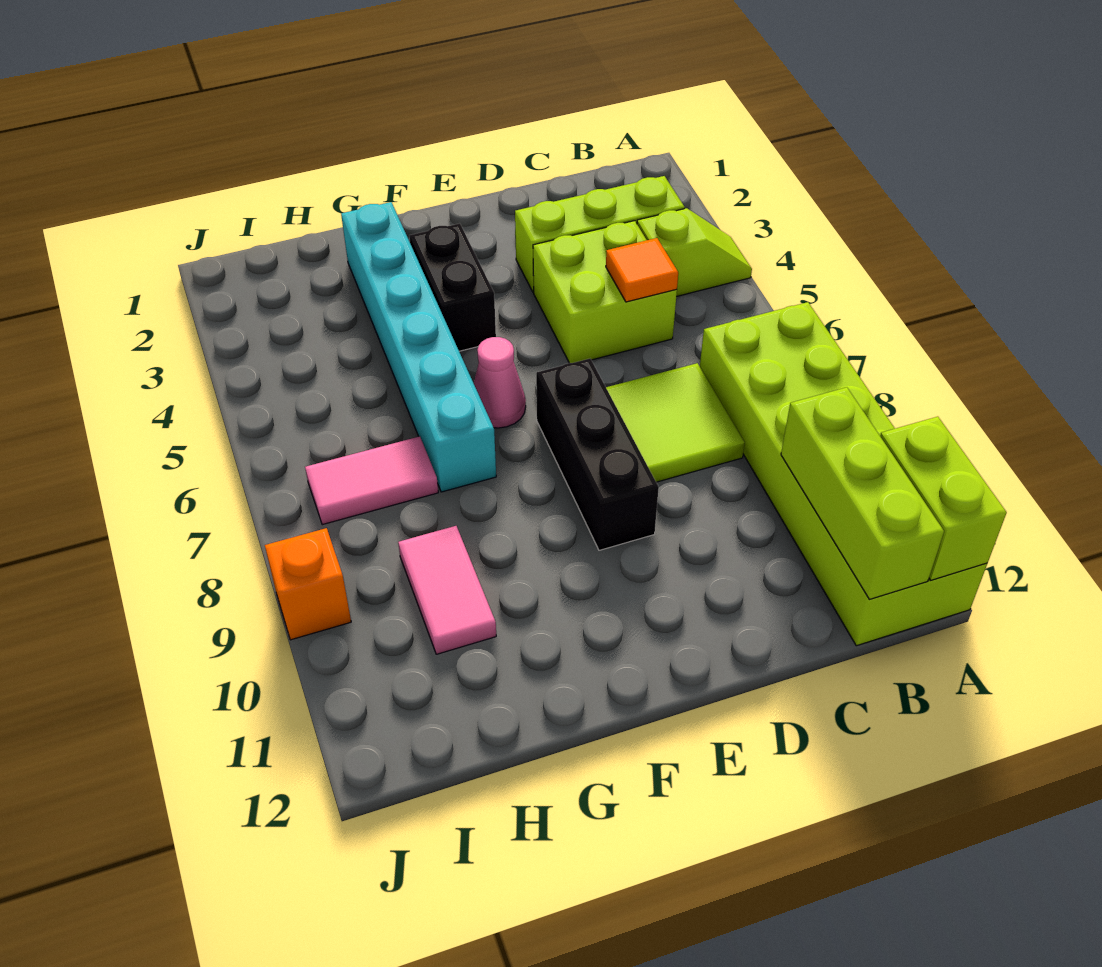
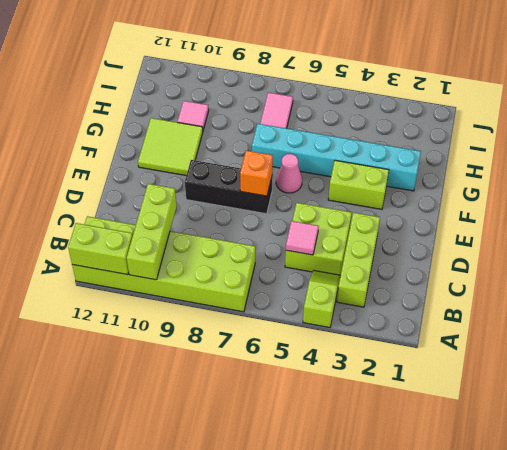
lime slope A4:B4 level 1 top B -> lime slope A4:B4 level 1 top A
lime brick B10:B12 level 2 -> lime brick A10:C10 level 2
orange tile C5 level 2 -> pink tile C5 level 2
lime tile C7:D8 level 1 -> lime tile F10:G11 level 1
black brick F3:F4 level 1 -> lime brick F3:F4 level 1
pink tile H9:H10 level 1 -> pink tile H10 level 1
orange brick J9 level 1 -> orange brick E7 level 2

